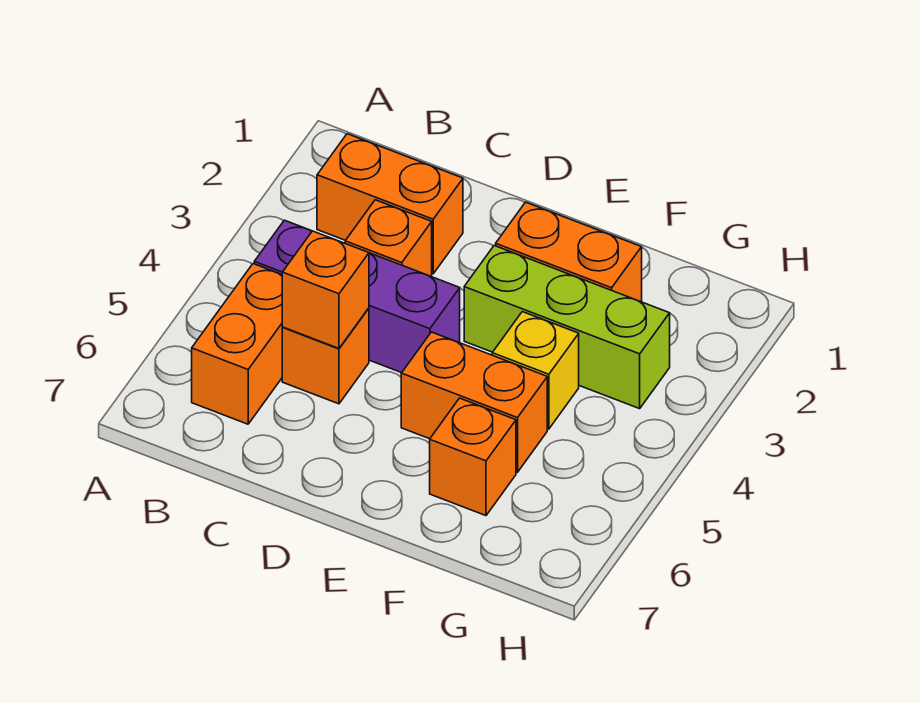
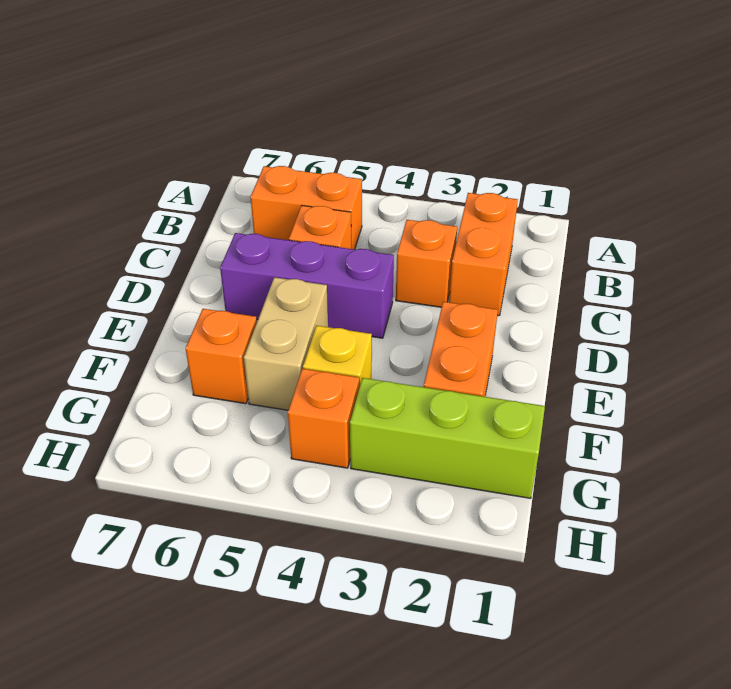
purple brick B4:D4 level 1 -> purple brick D4:D6 level 1
orange brick C5 level 2 -> orange brick G4 level 1
lime brick E3:G3 level 1 -> lime brick G1:G3 level 1
orange brick E5:F5 level 1 -> tan brick E5:F5 level 1

